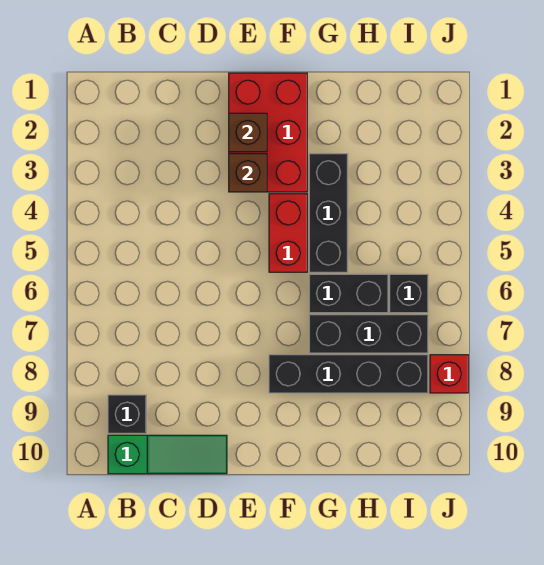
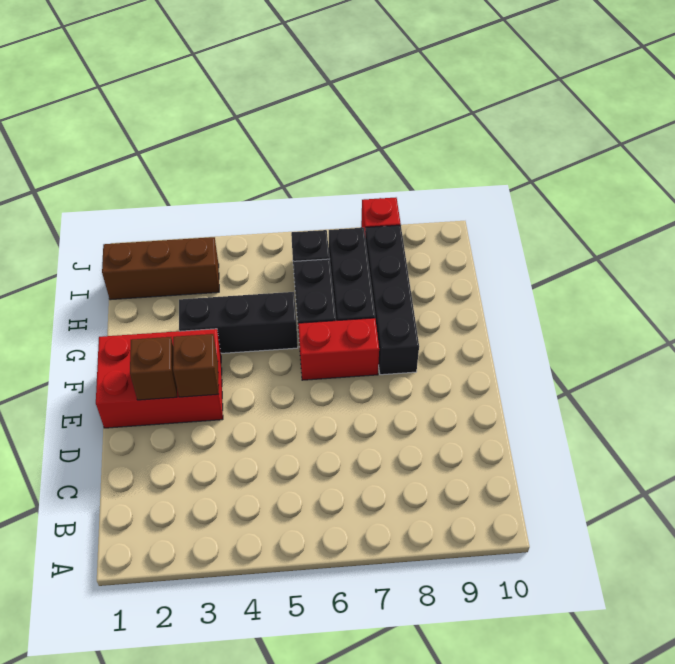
black brick B9 level 1 -> none
green slope B10:D10 level 1 top B -> none
red brick F4:F5 level 1 -> red brick F6:F7 level 1
none -> brown brick I1:I3 level 1

